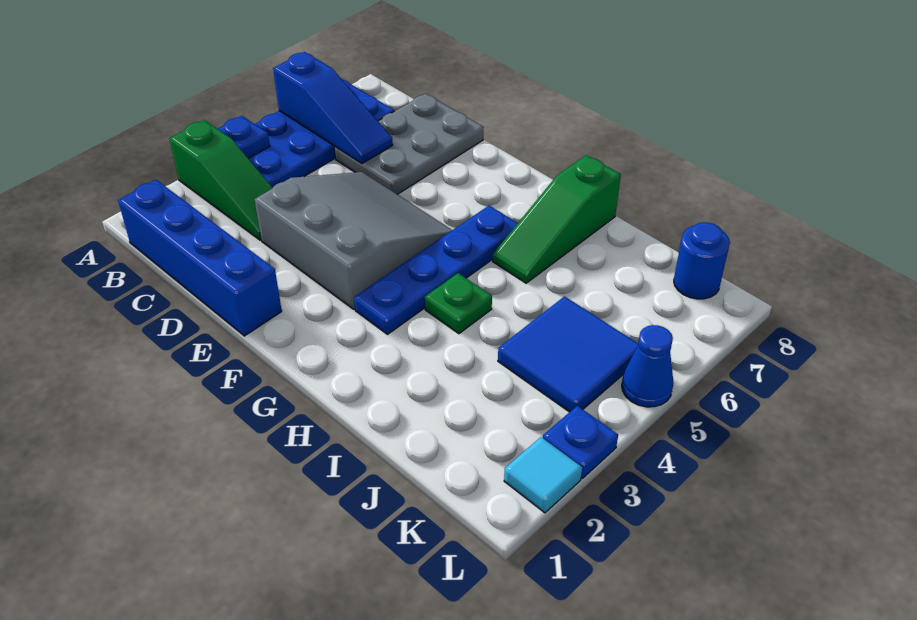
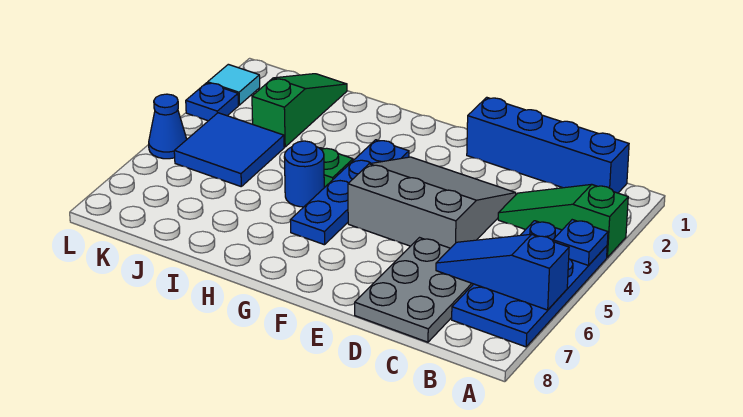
grey slope D3:F5 level 1 top 3 -> grey slope D3:F5 level 1 top 5
green slope H6:H8 level 1 top 8 -> green slope J1:J3 level 1 top 3
blue round brick K8 level 1 -> blue round brick H5 level 1

